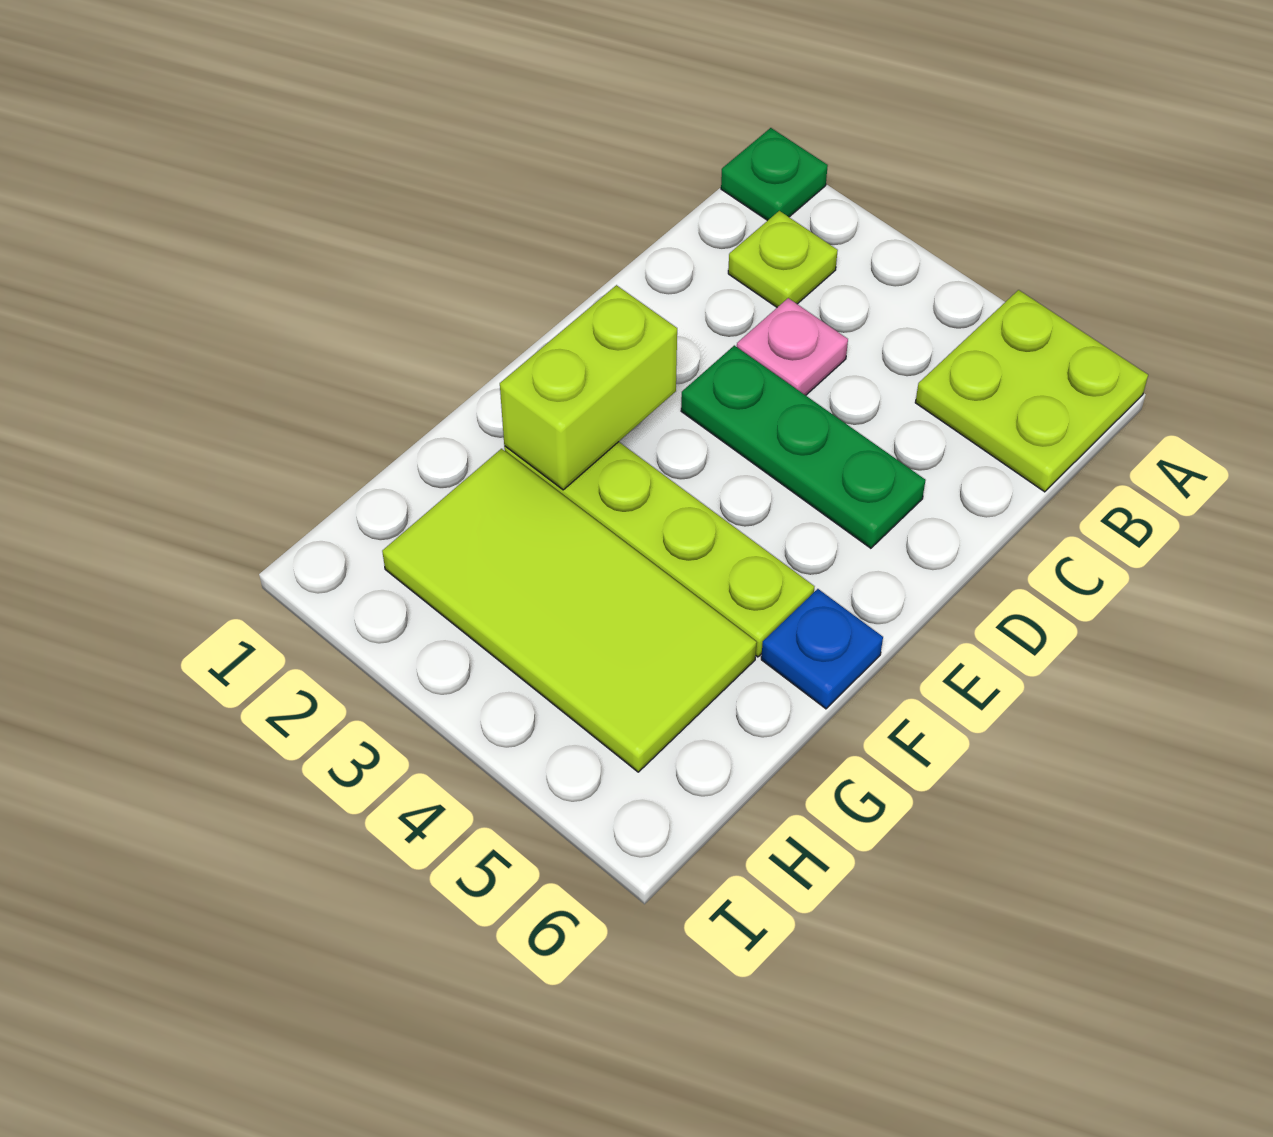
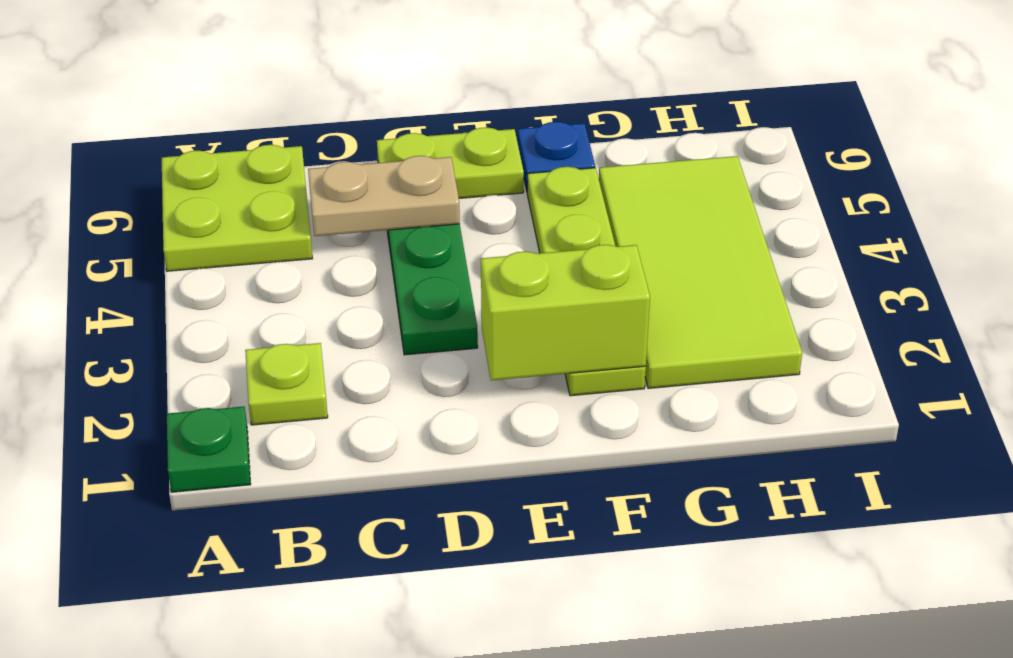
pink plate C3 level 1 -> none
none -> tan plate C5:D5 level 2
none -> lime plate D6:E6 level 1

